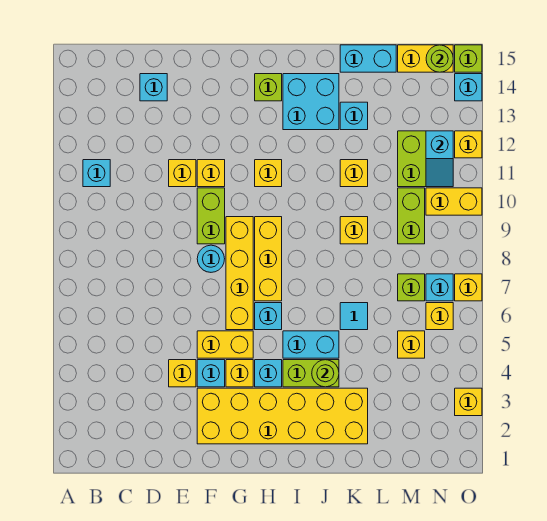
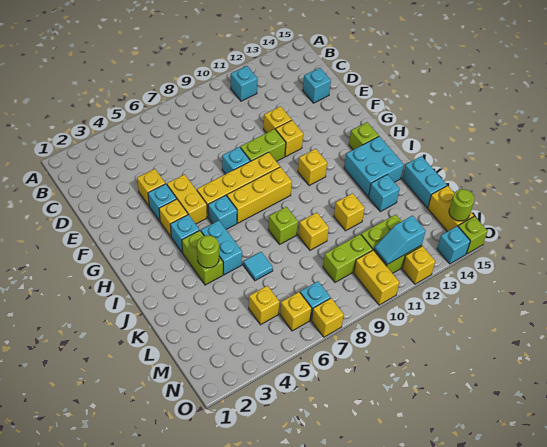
yellow brick F2:K3 level 1 -> none
cyan round brick F8 level 1 -> cyan brick F8 level 1
lime brick M7 level 1 -> lime brick J8 level 1
yellow brick O3 level 1 -> none

